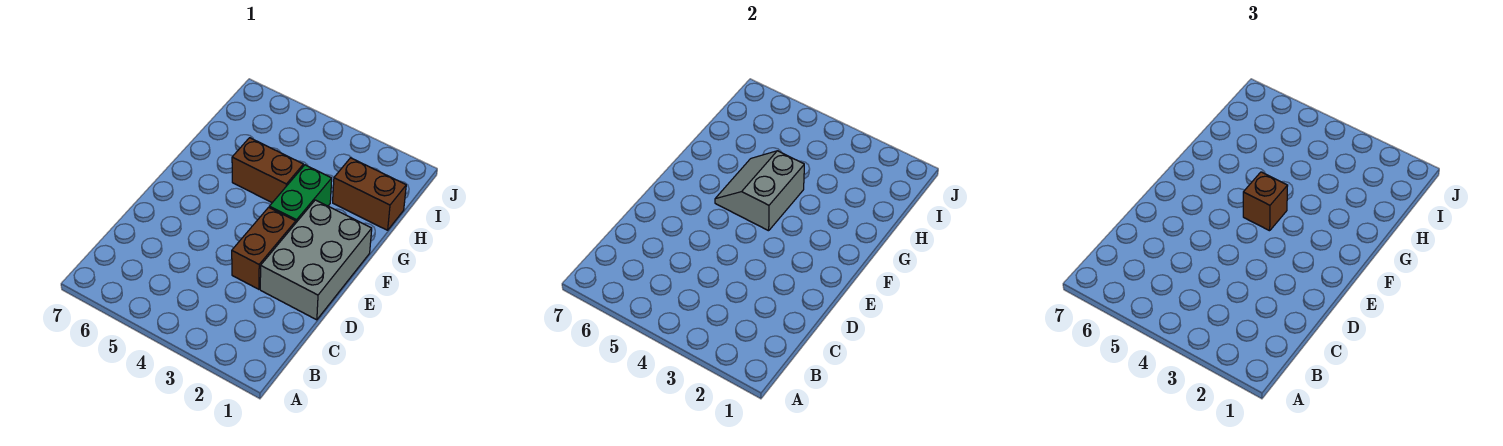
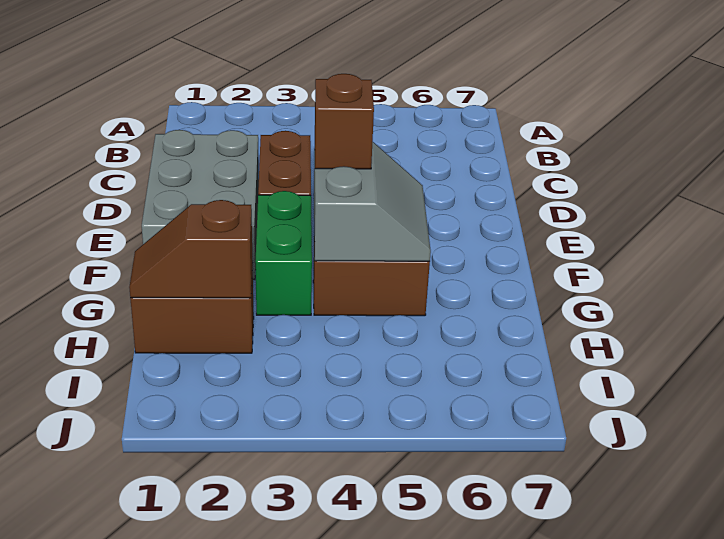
none -> brown slope H1:H2 level 2 top 2

